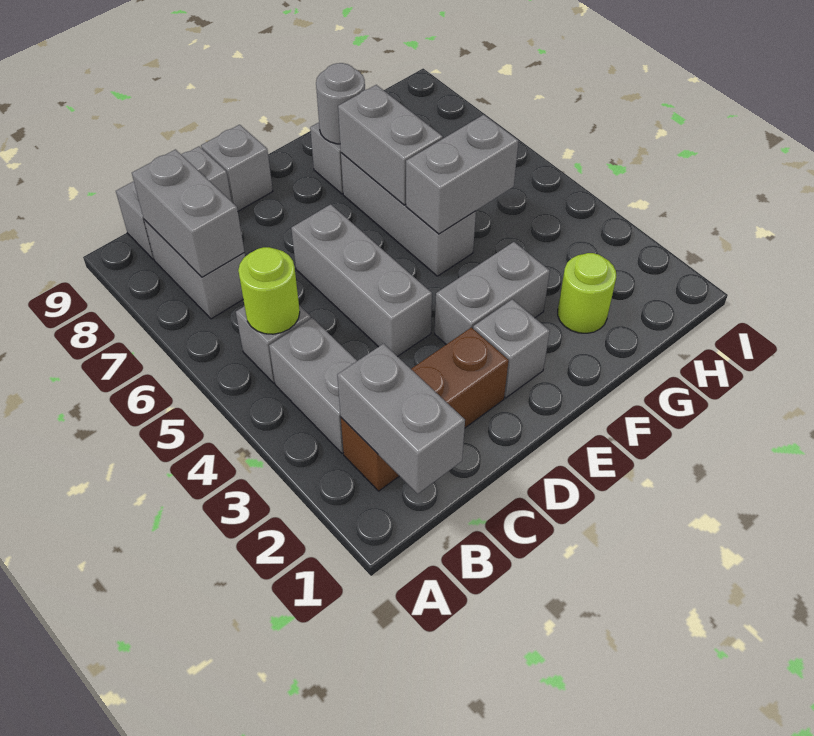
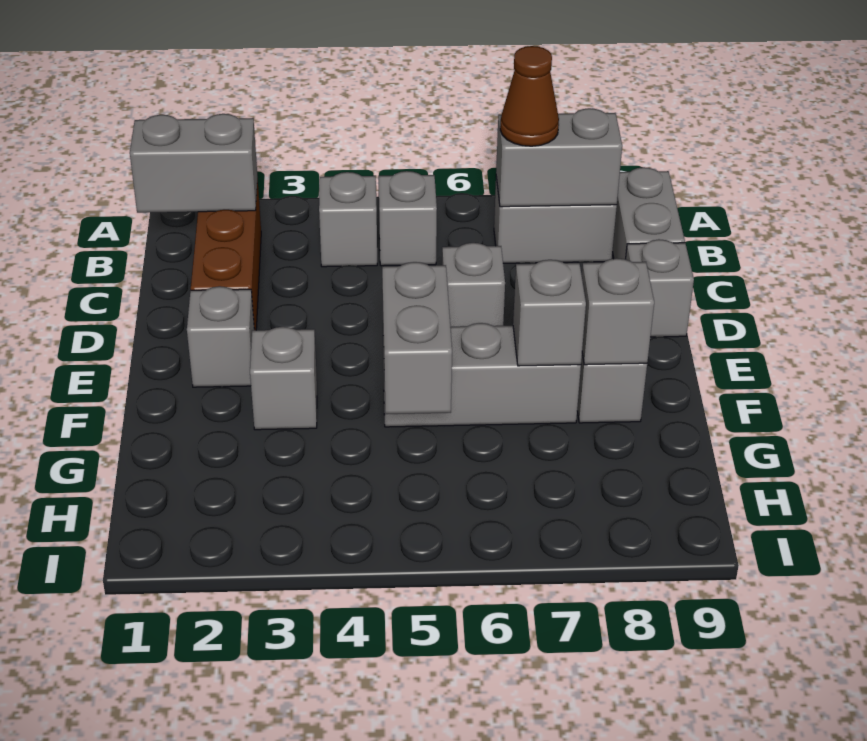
grey brick B3:B4 level 1 -> grey brick B4 level 1
lime round brick B5 level 2 -> none
none -> brown cone B7 level 3
grey brick D4:D6 level 1 -> grey brick D6 level 1
grey brick E3:F3 level 1 -> grey brick F3 level 1
grey brick F6:F7 level 2 -> grey brick F7 level 2
grey round brick F8 level 2 -> grey brick F8 level 2
lime round brick G2 level 1 -> none

